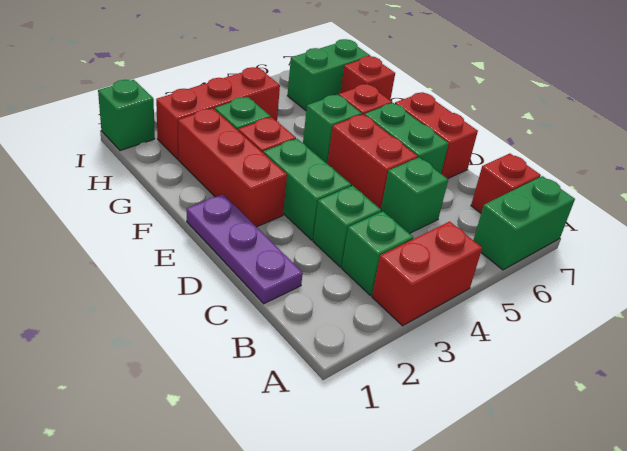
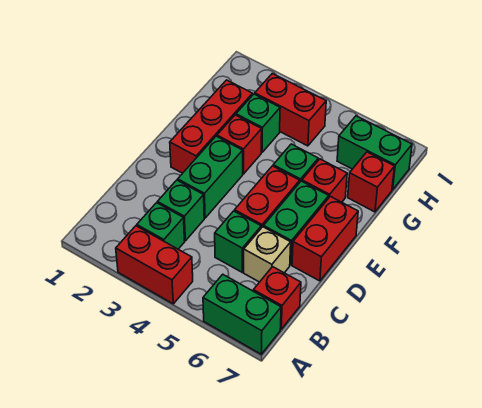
purple plate C1:E1 level 1 -> none
none -> tan brick C6 level 1
red brick H2:H4 level 1 -> red brick H3:H4 level 1
green brick I1 level 1 -> none

